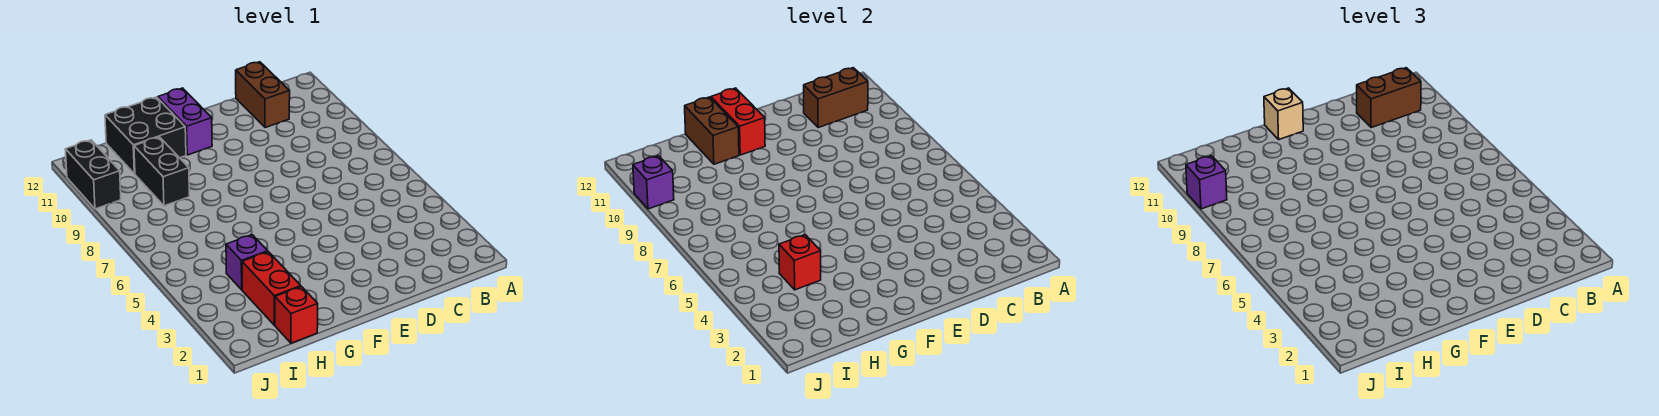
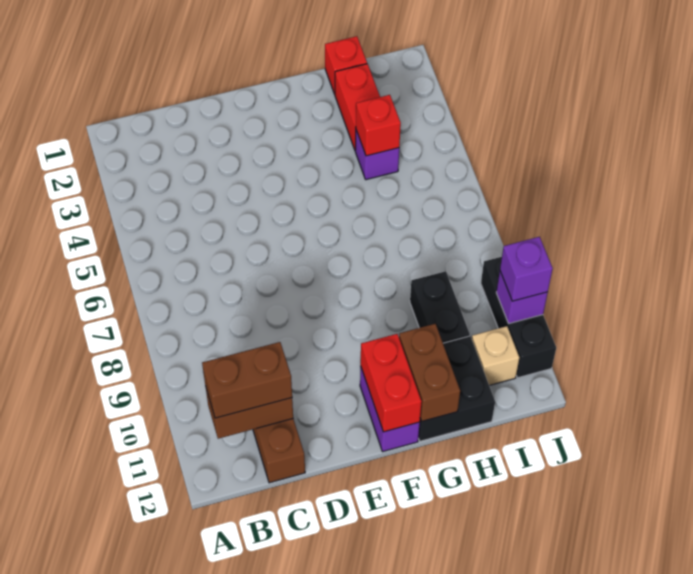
tan brick F12 level 3 -> tan brick I11 level 1
black brick J10:J11 level 1 -> black brick J9:J11 level 1

